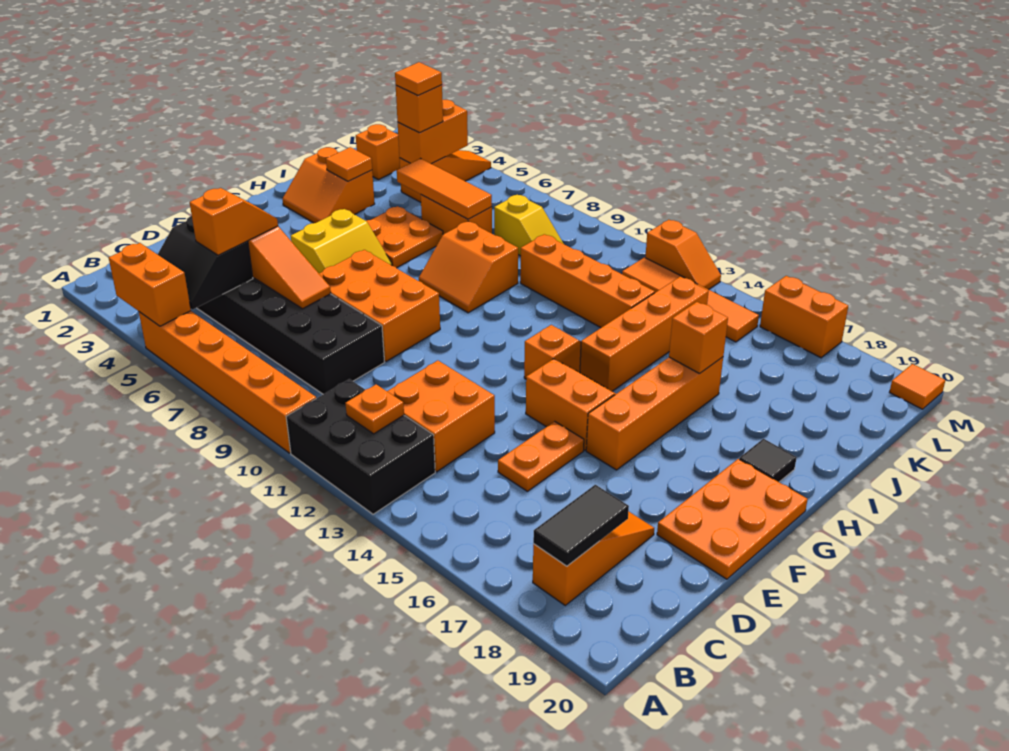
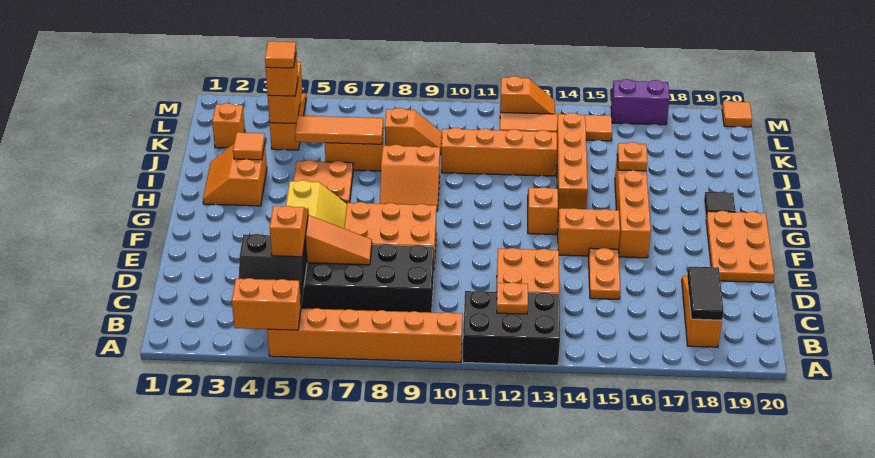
orange slope H2:I3 level 1 top I -> orange slope H2:I3 level 1 top 3
orange brick I16 level 2 -> orange plate I16 level 2
yellow slope K8:K9 level 1 top 8 -> orange slope K8:K9 level 1 top 8
orange brick M16:M17 level 1 -> purple brick M16:M17 level 1

